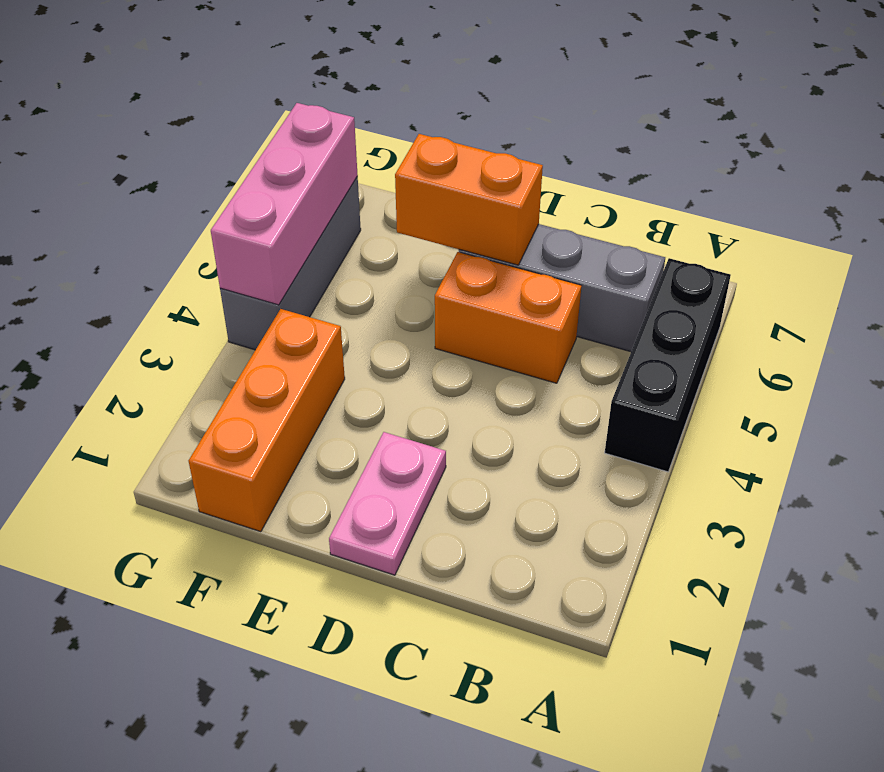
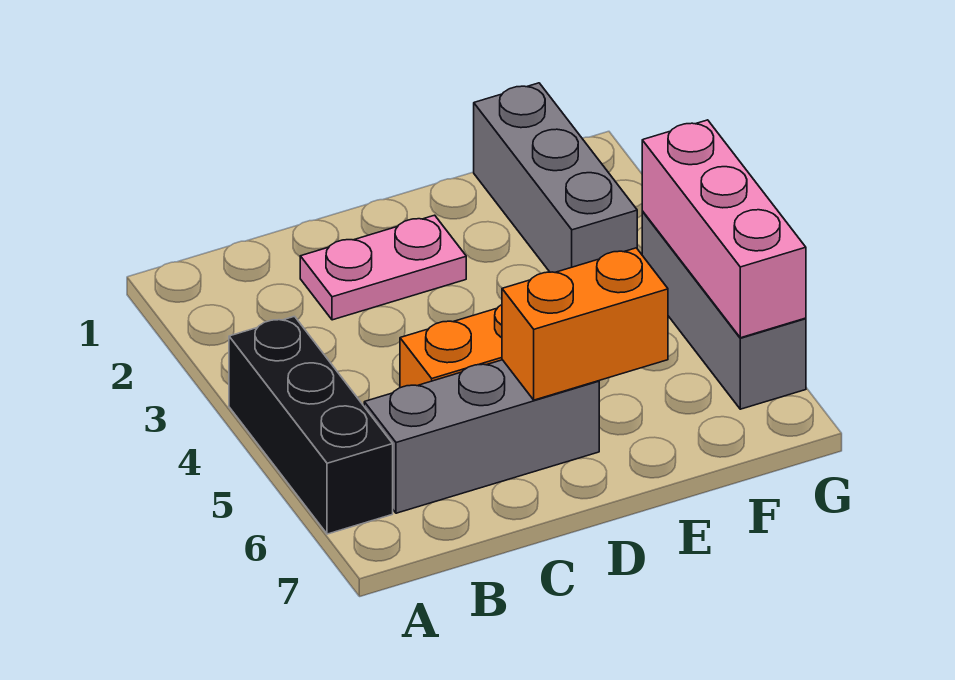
pink plate D1:D2 level 1 -> pink plate C2:D2 level 1
orange brick F1:F3 level 1 -> grey brick F1:F3 level 1

